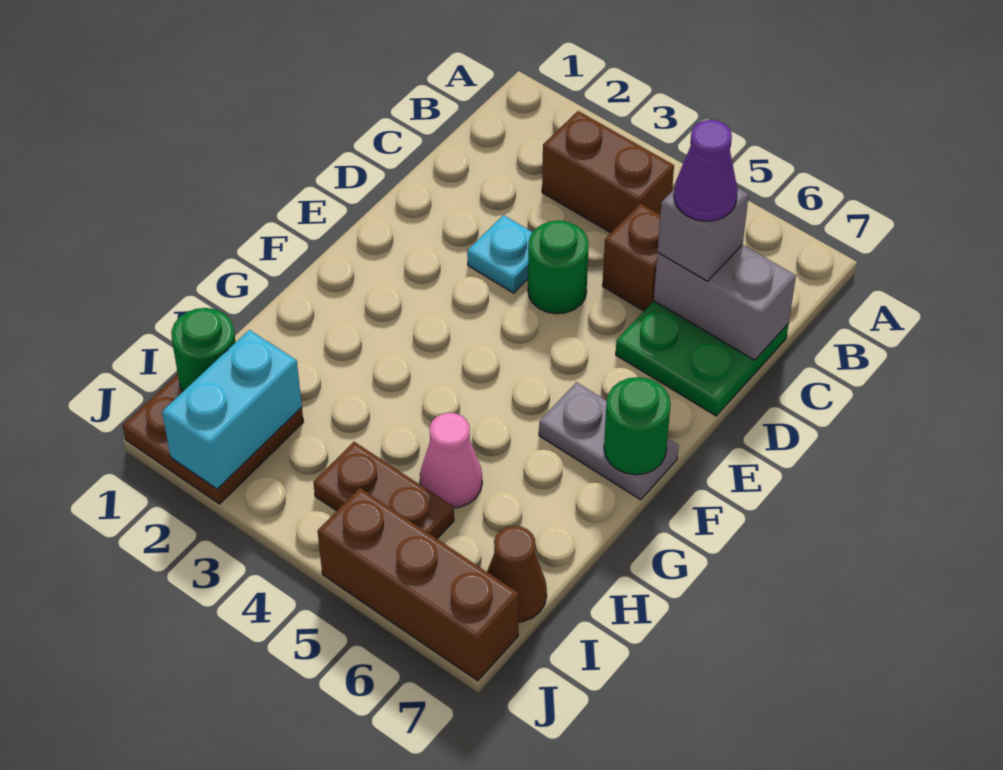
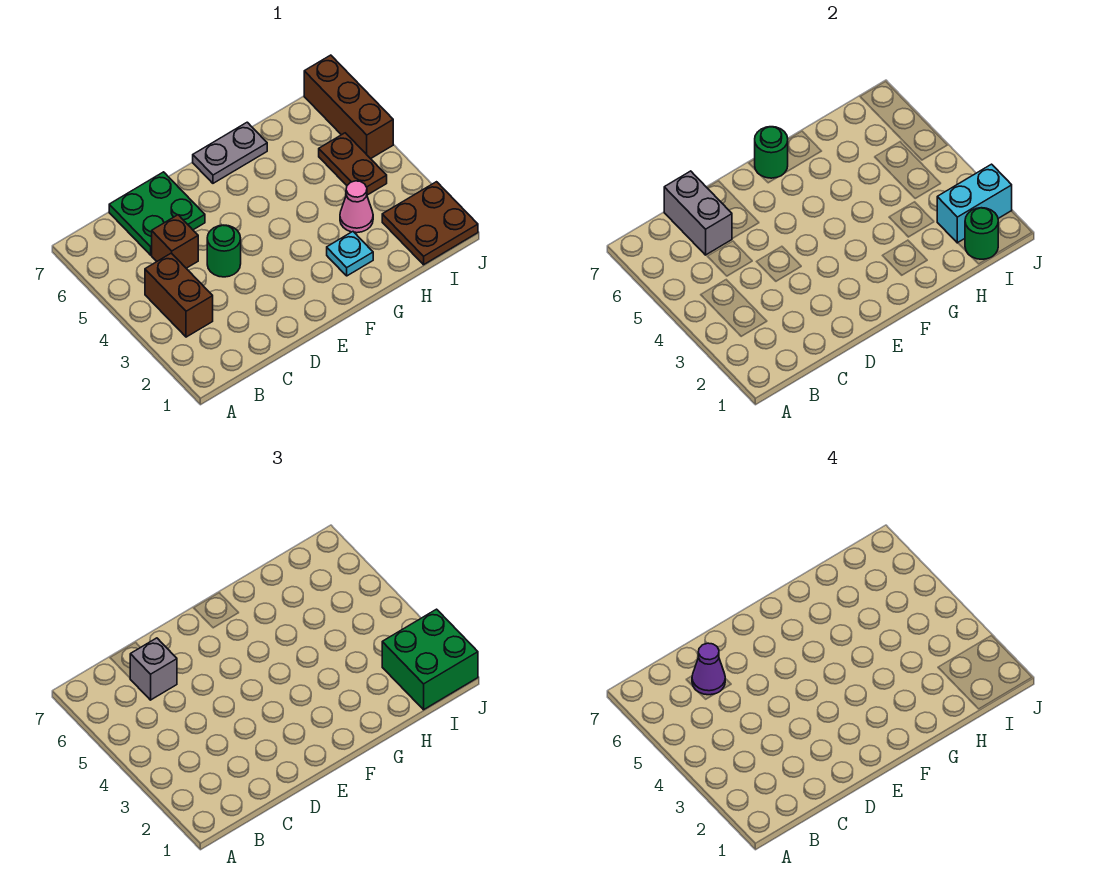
cyan plate D3 level 1 -> cyan plate G2 level 1
grey plate F6:F7 level 1 -> grey plate F7:G7 level 1
pink cone H5 level 1 -> pink cone H3 level 1
none -> green brick I1:J2 level 3
brown cone I7 level 1 -> none

